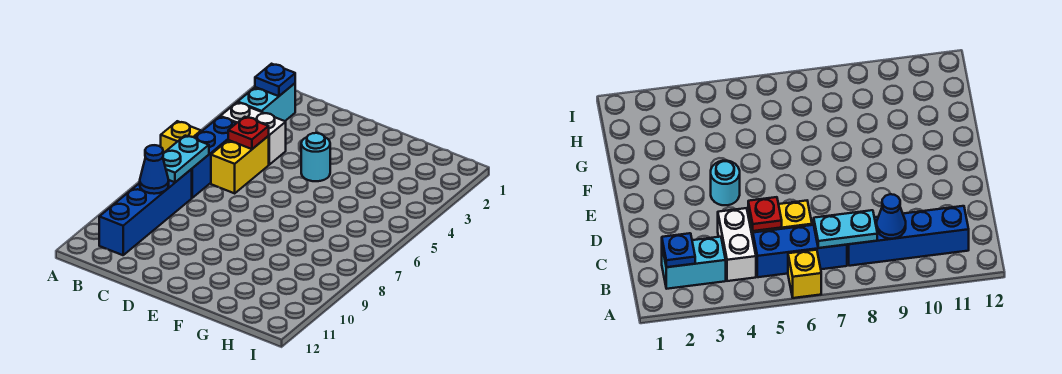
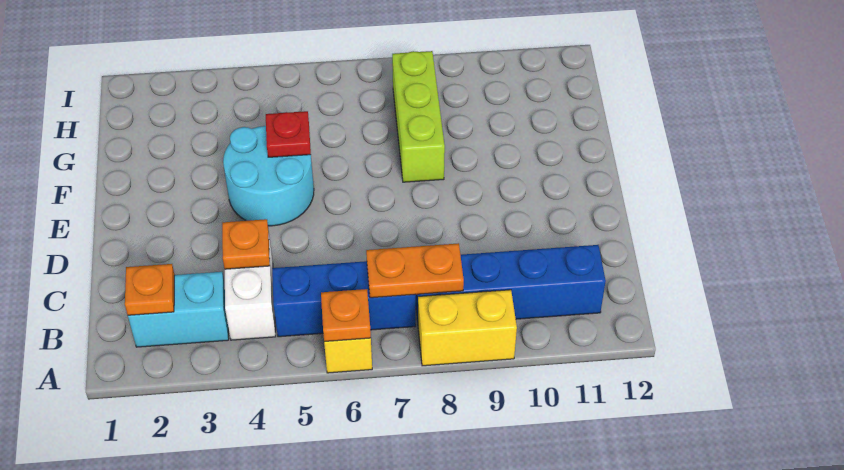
none -> orange plate A6 level 2
blue plate B2 level 2 -> orange plate B2 level 2
cyan plate B7:B8 level 2 -> orange plate B7:B8 level 2
blue cone B9 level 2 -> none
none -> orange plate C4 level 2
yellow brick C5:C6 level 1 -> yellow brick A8:A9 level 1
red plate C5 level 2 -> red plate F5 level 2
cyan round brick E4 level 1 -> cyan round brick E4:F5 level 1
none -> lime brick F8:H8 level 1

